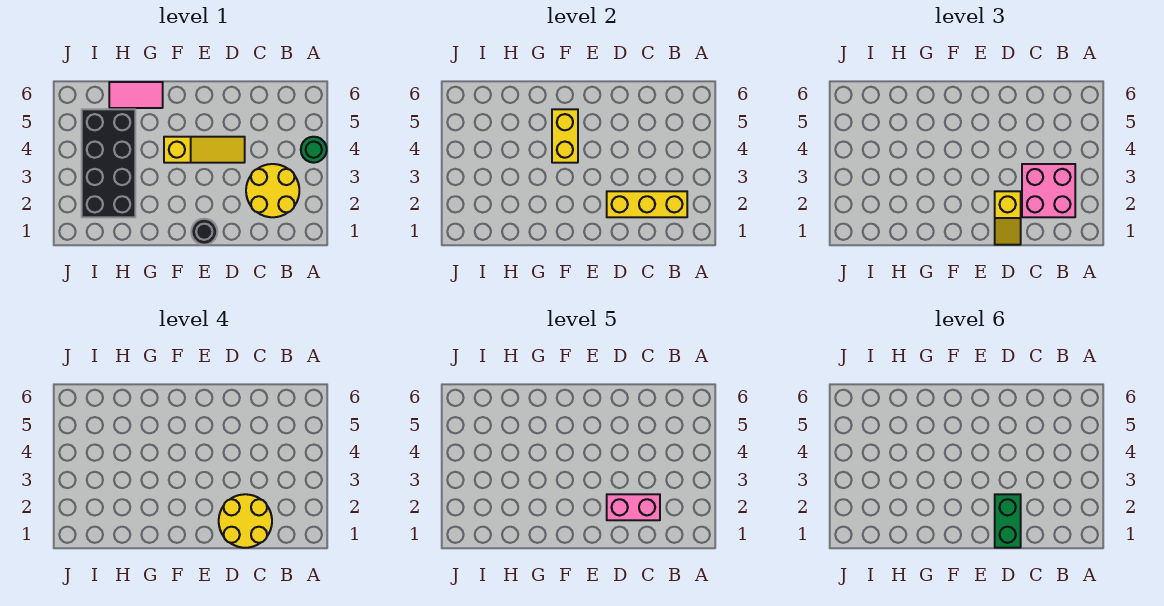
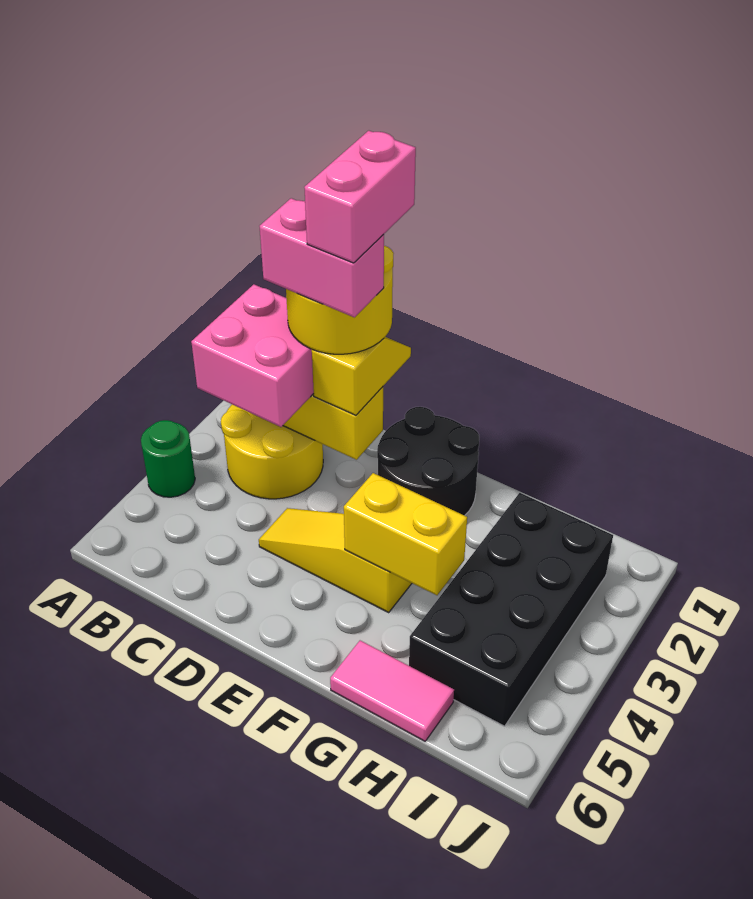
green brick D1:D2 level 6 -> pink brick D1:D2 level 6
black round brick E1 level 1 -> black round brick E1:F2 level 1
yellow brick F4:F5 level 2 -> yellow brick F4:G4 level 2

